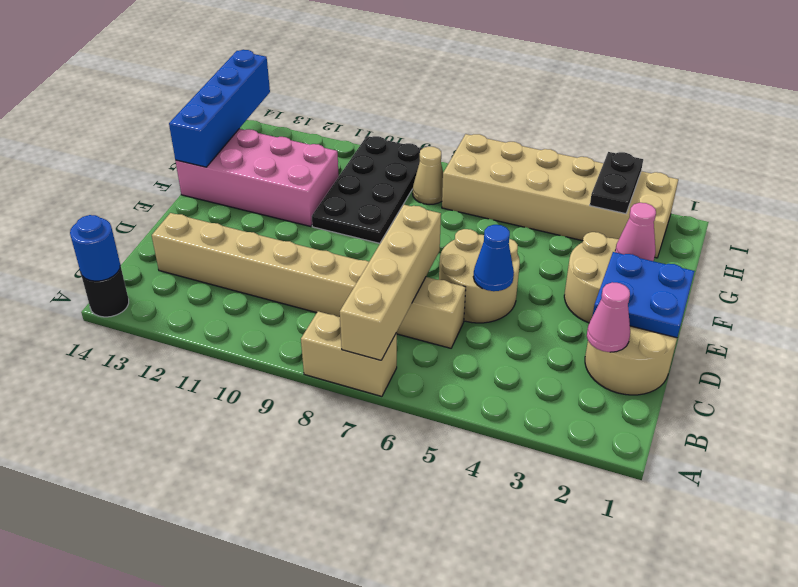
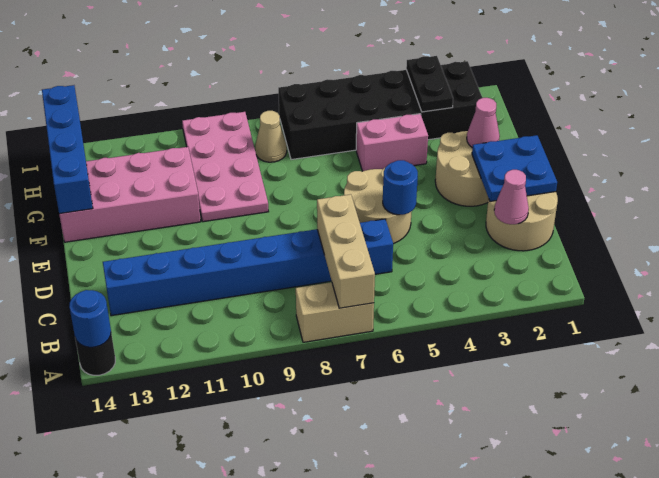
tan brick A7:D7 level 2 -> tan brick A7:C7 level 2
tan brick C6:C13 level 1 -> blue brick C6:C13 level 1
blue cone D5 level 2 -> blue round brick D5 level 2
black plate F9:I10 level 1 -> pink plate F9:I10 level 1
none -> pink brick G4:G5 level 1
tan brick H2:I7 level 1 -> black brick H2:I7 level 1

